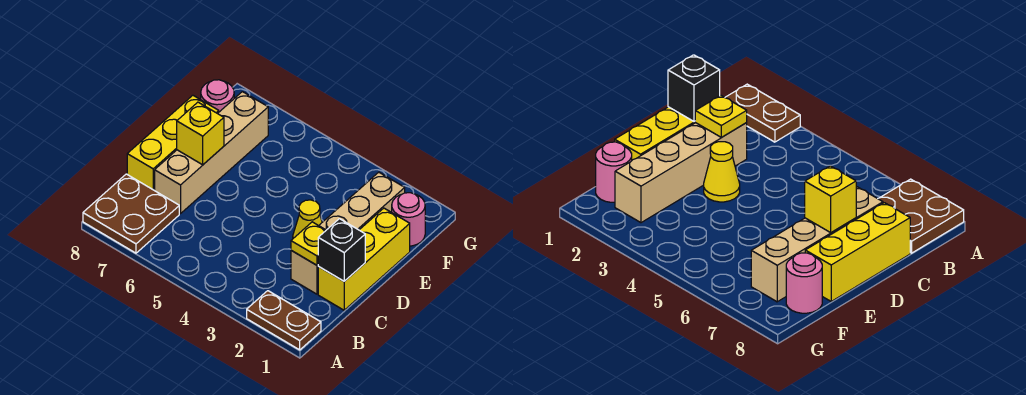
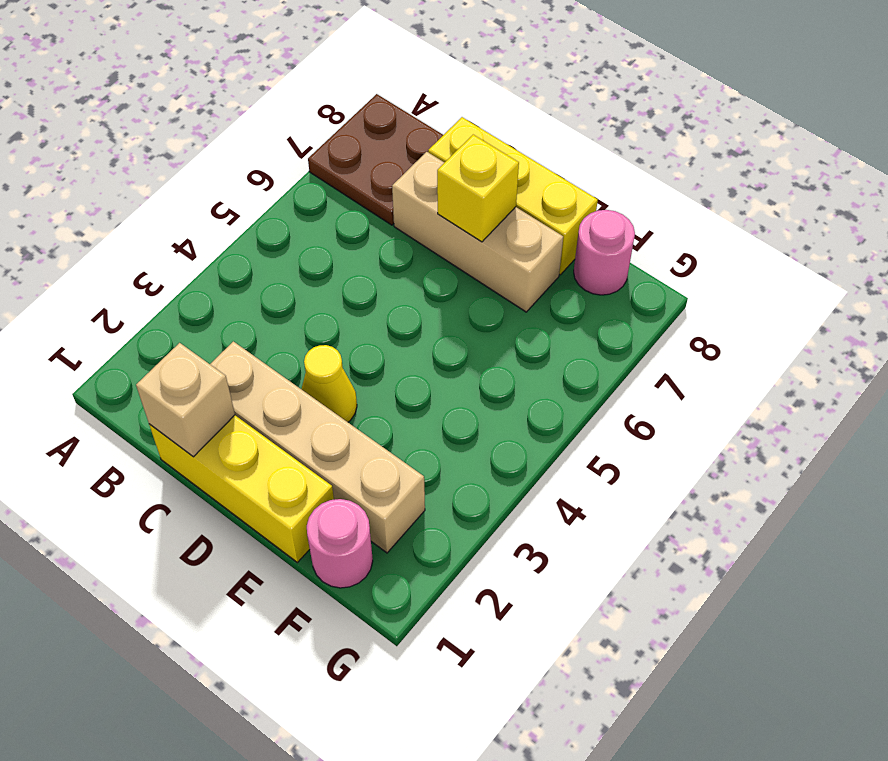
brown plate A1:A2 level 1 -> none
black brick C1 level 2 -> tan brick C1 level 2
yellow plate C2 level 2 -> none
tan brick C7:F7 level 1 -> tan brick C7:E7 level 1

